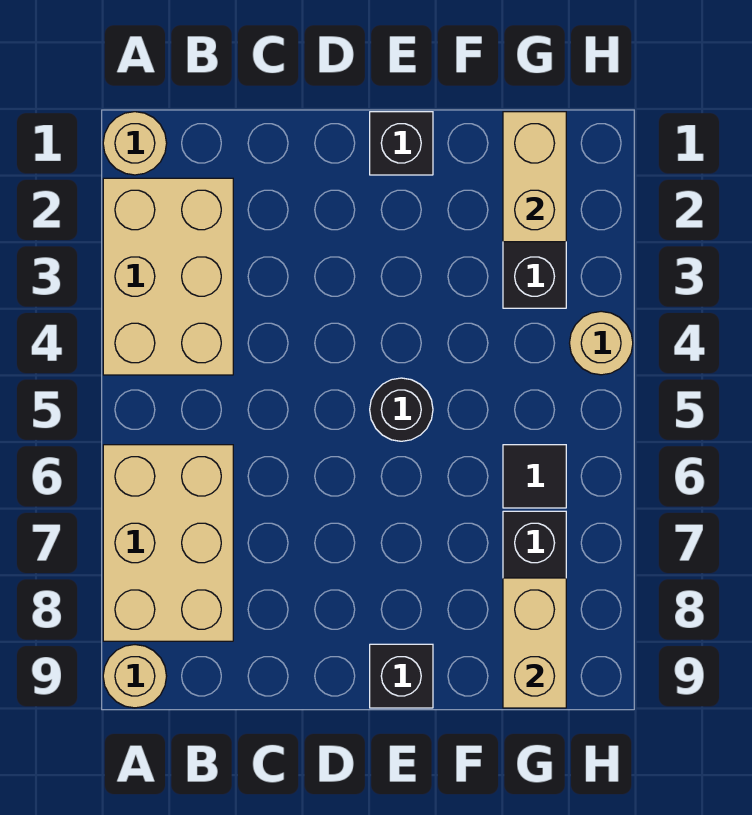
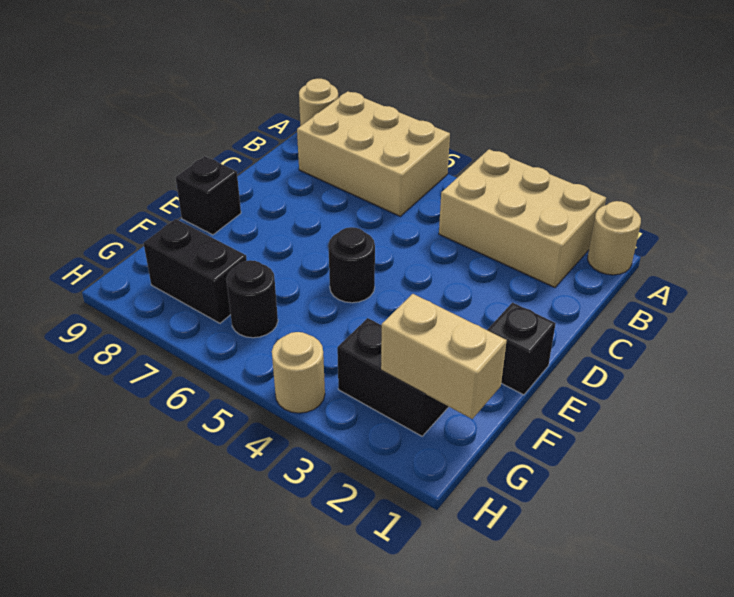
black tile G6 level 1 -> black round brick G6 level 1
tan brick G8:G9 level 2 -> none

